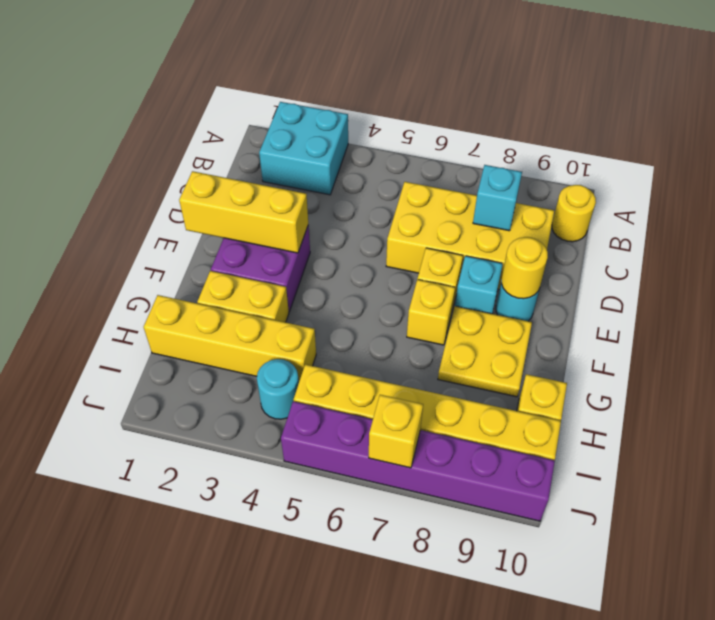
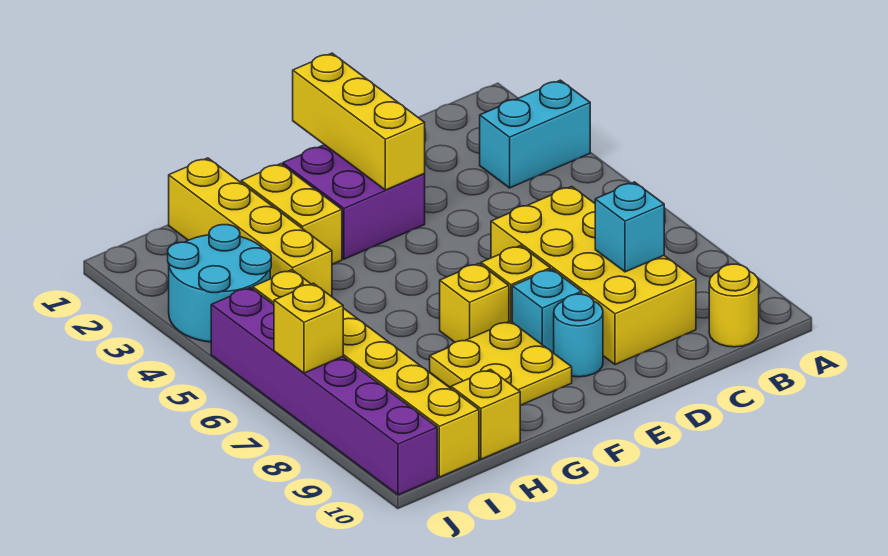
cyan brick A2:B3 level 1 -> cyan brick A3:B3 level 1
yellow round brick E9 level 2 -> none
cyan round brick I4 level 1 -> cyan round brick I3:J4 level 1

